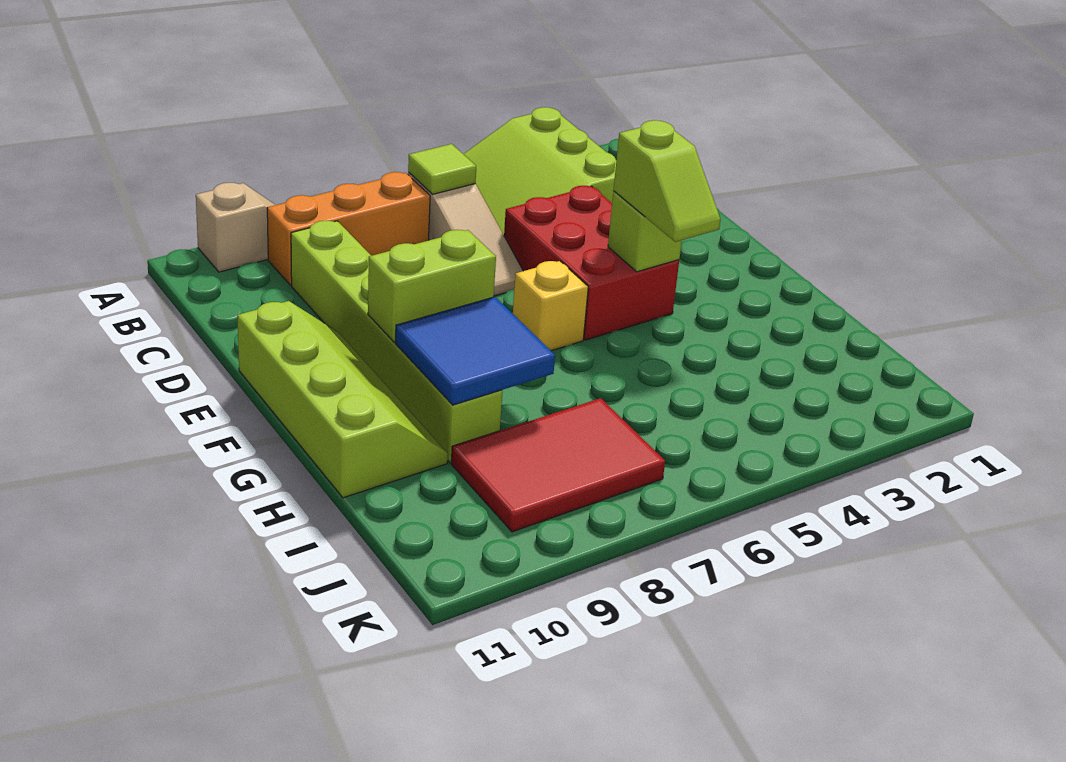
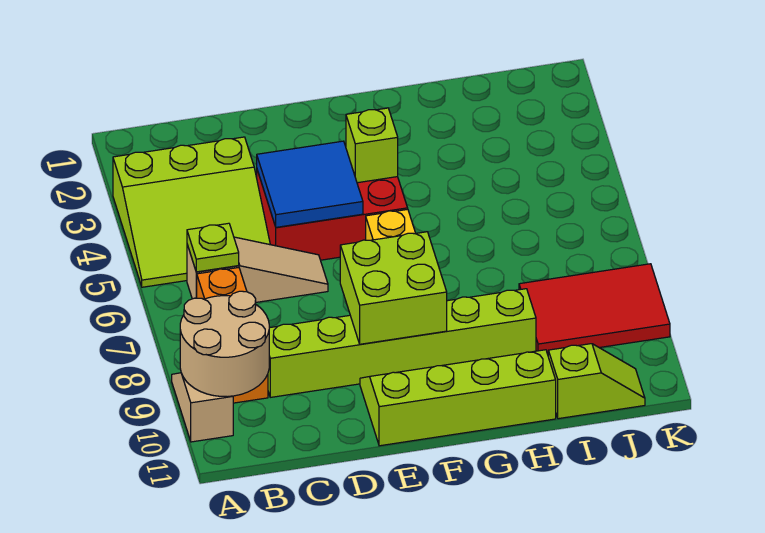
none -> tan round brick A9:B10 level 2
lime tile B6 level 2 -> lime plate B6 level 2
lime slope F4:G4 level 3 top F -> lime slope I11:J11 level 1 top I
lime brick F8:F9 level 2 -> lime brick E8:F9 level 2
blue tile G8:H9 level 2 -> blue tile D4:E5 level 2
red tile I7:J9 level 1 -> red tile I8:K9 level 1

